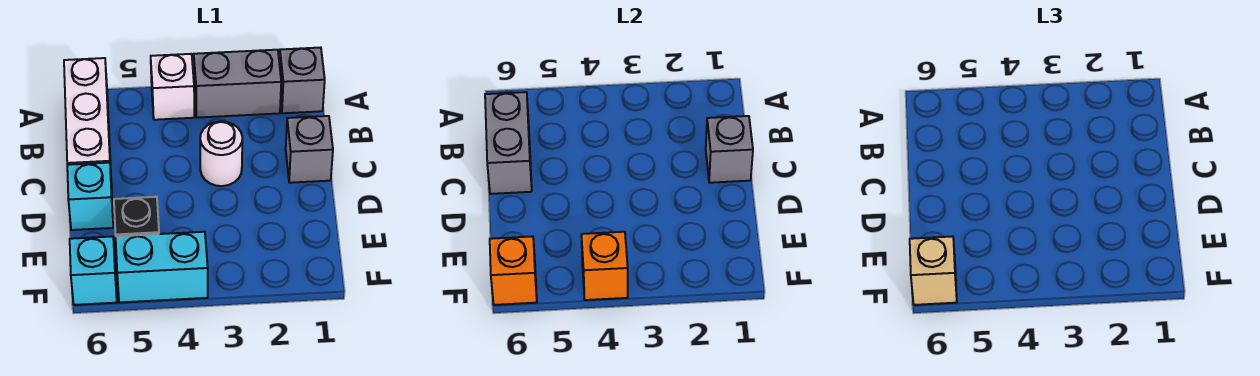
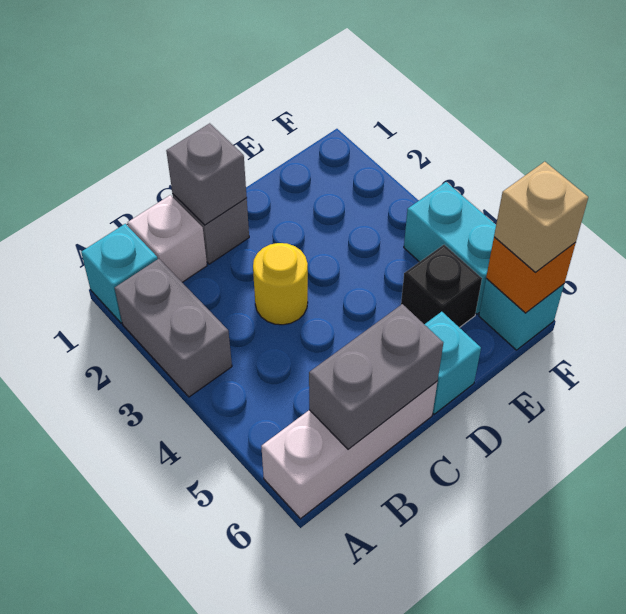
grey brick A1 level 1 -> cyan brick A1 level 1
white brick A4 level 1 -> white brick B1 level 1
white round brick C3 level 1 -> yellow round brick C3 level 1
orange brick F4 level 2 -> none

